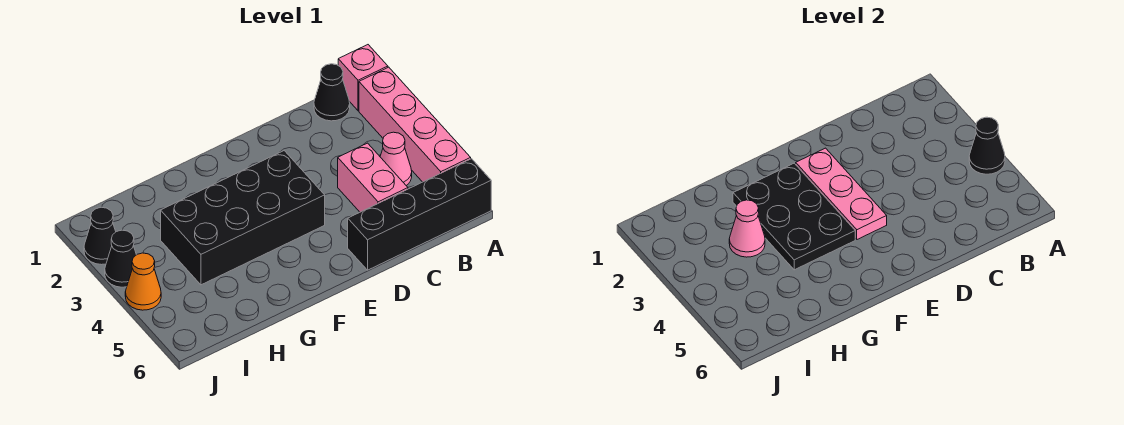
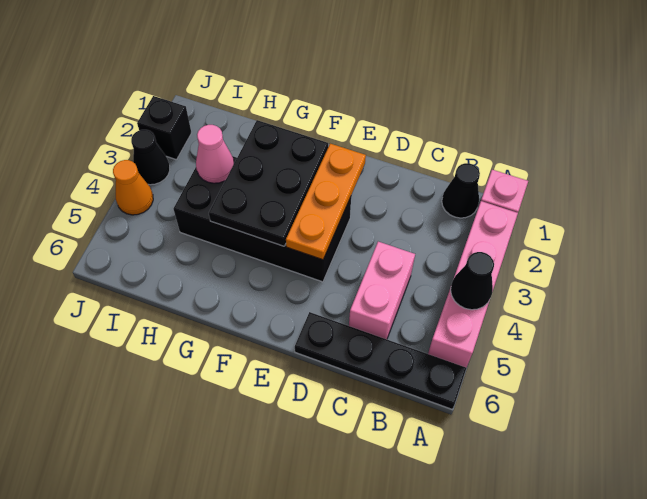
black brick A6:D6 level 1 -> black plate A6:D6 level 1
pink cone B4 level 1 -> none
pink plate E2:E4 level 2 -> orange plate E2:E4 level 2
black cone J2 level 1 -> black brick J2 level 1

